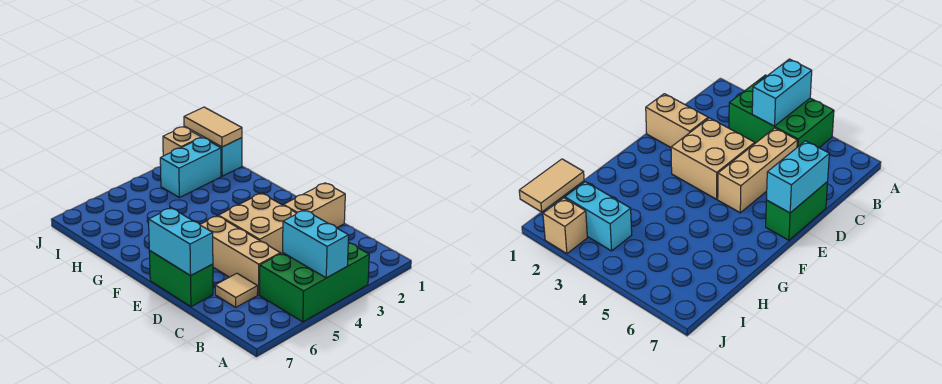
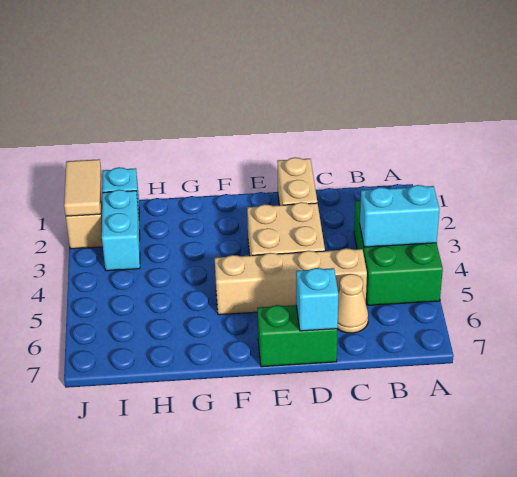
tan brick C5:E5 level 1 -> tan brick C5:F5 level 1
tan tile C6 level 1 -> tan cone C6 level 1
cyan brick D7:E7 level 2 -> cyan brick D7 level 2
tan tile I1:J1 level 2 -> tan tile J1:J2 level 2

